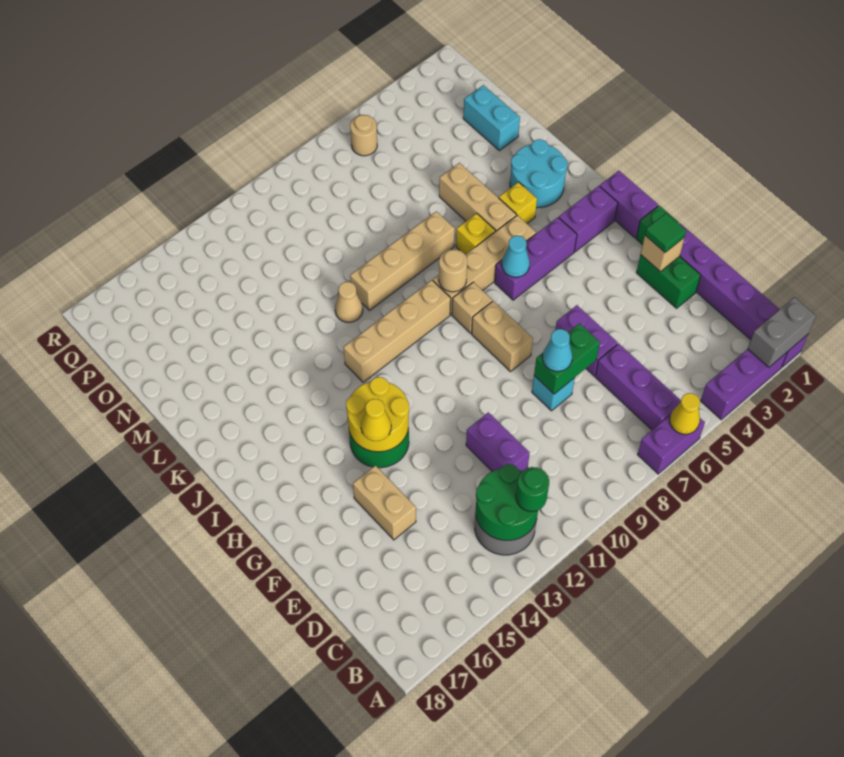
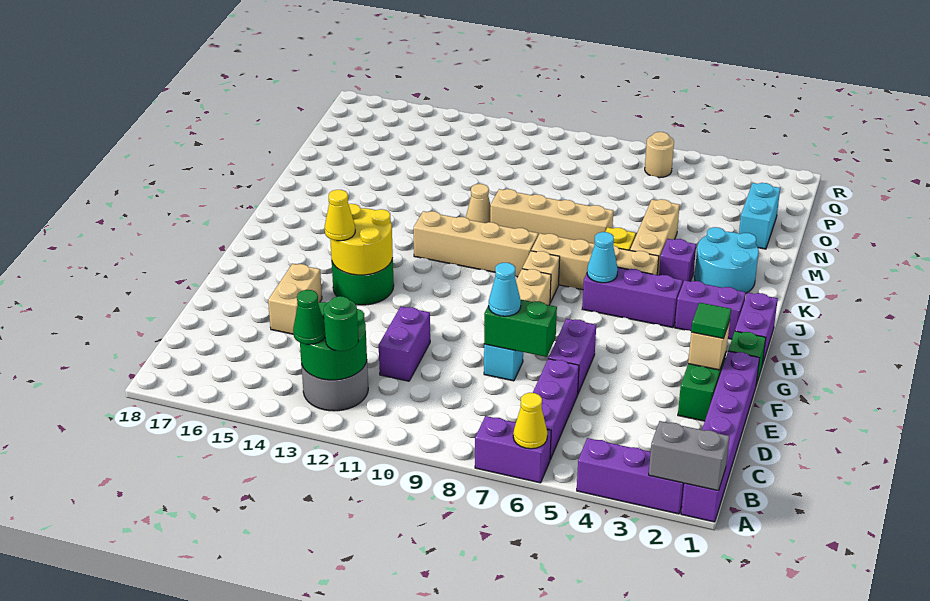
none -> green cone B13 level 3
tan round brick J8 level 2 -> none
yellow brick K4 level 1 -> purple brick K4 level 1

